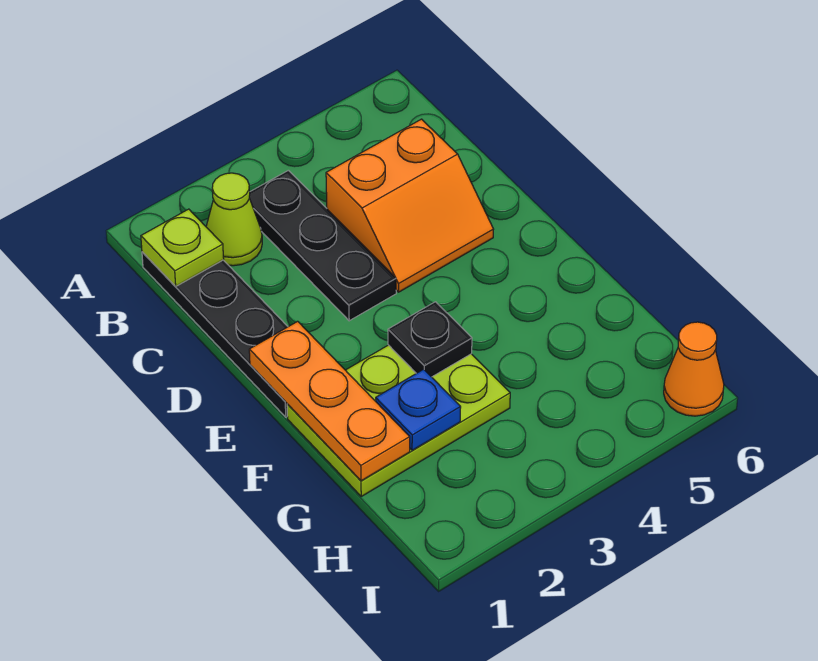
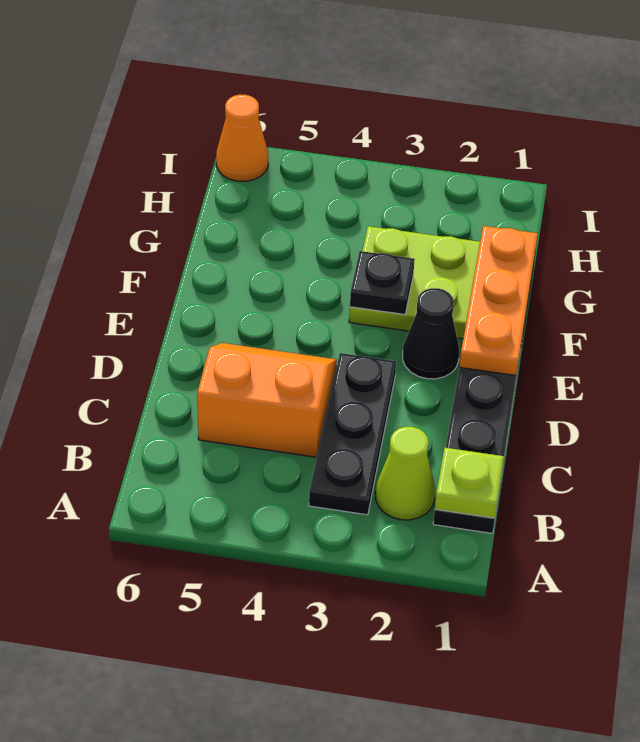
none -> black cone E2 level 1
blue plate G2 level 2 -> none

